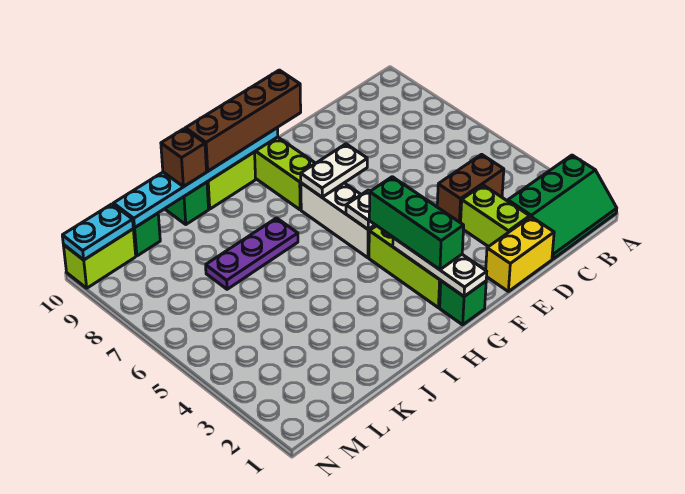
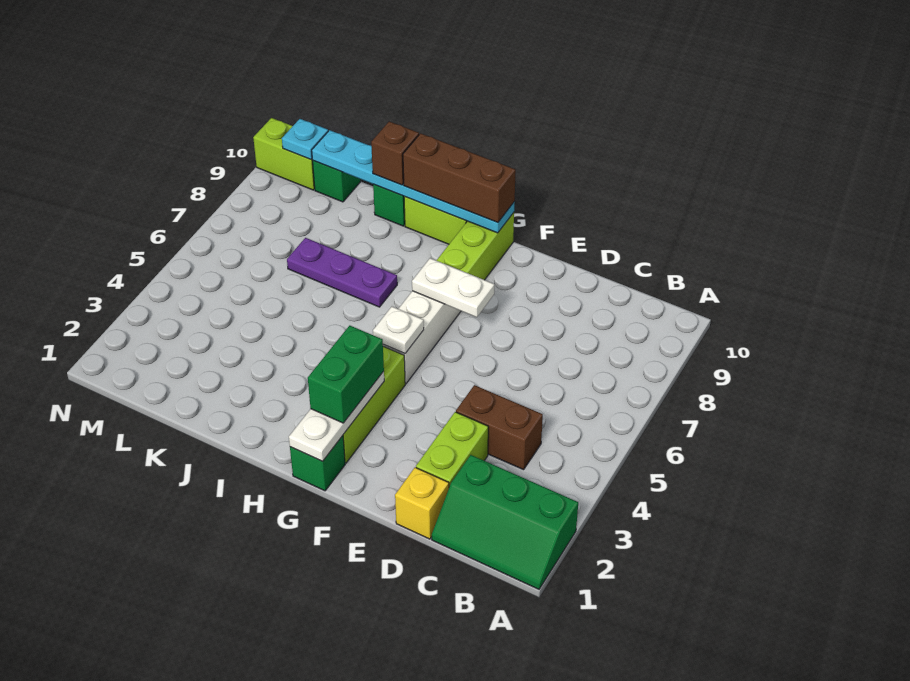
yellow brick D1:E1 level 1 -> yellow brick D1 level 1
brown brick F10:I10 level 3 -> brown brick G10:I10 level 3
green brick G2:G4 level 3 -> green brick G2:G3 level 3
cyan plate M10:N10 level 2 -> cyan plate M10 level 2

